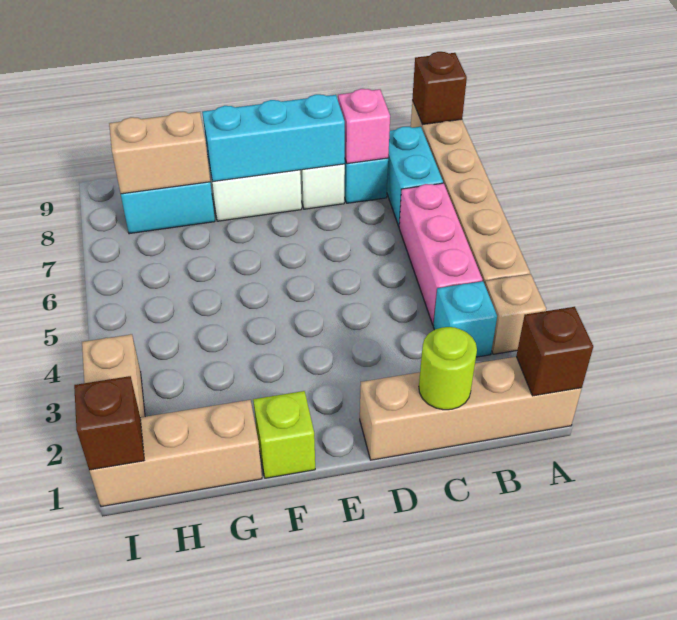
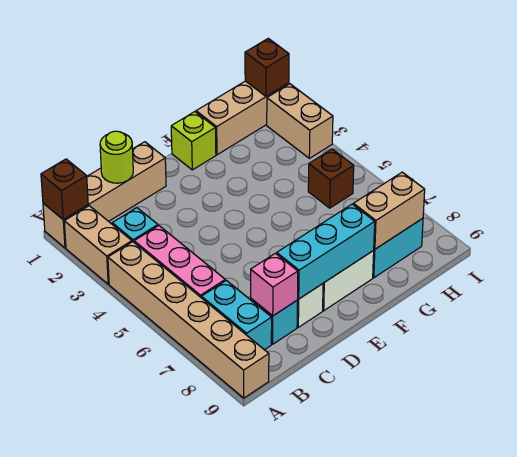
tan brick A3 level 1 -> tan brick A2:A3 level 1
brown brick A9 level 2 -> brown brick H5 level 1

